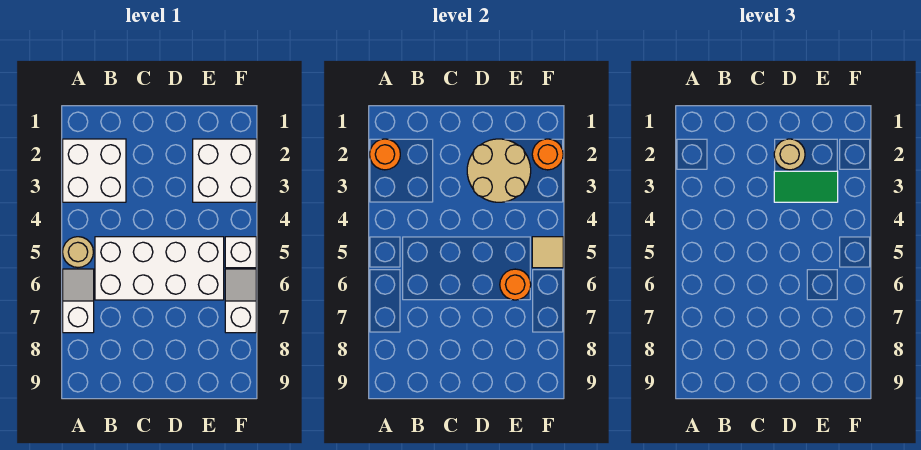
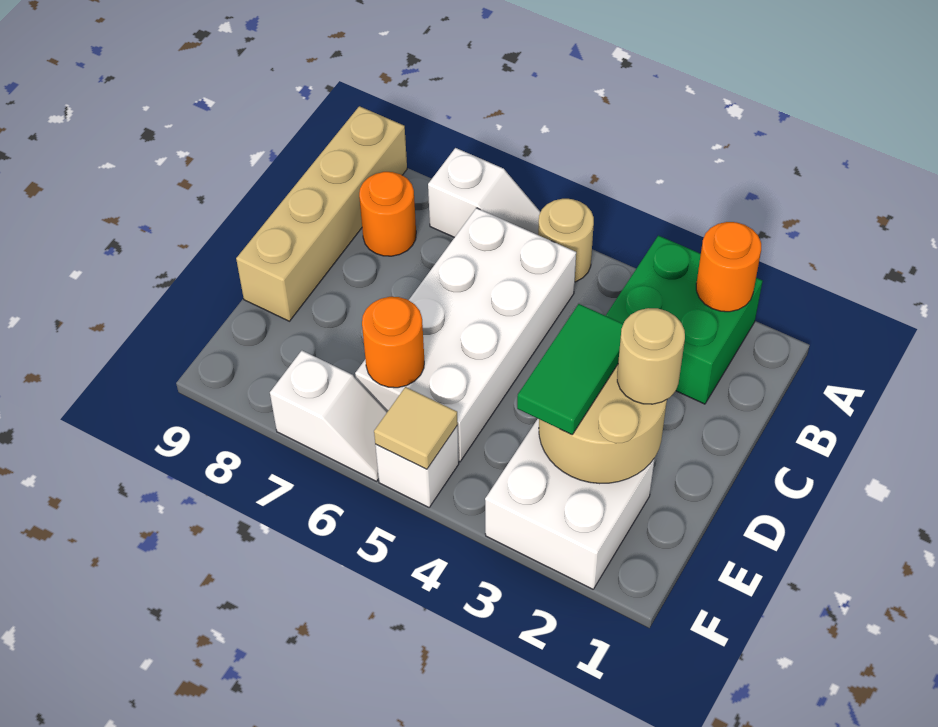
white brick A2:B3 level 1 -> green brick A2:B3 level 1
none -> tan brick A9:D9 level 1
orange round brick F2 level 2 -> orange round brick B8 level 1

